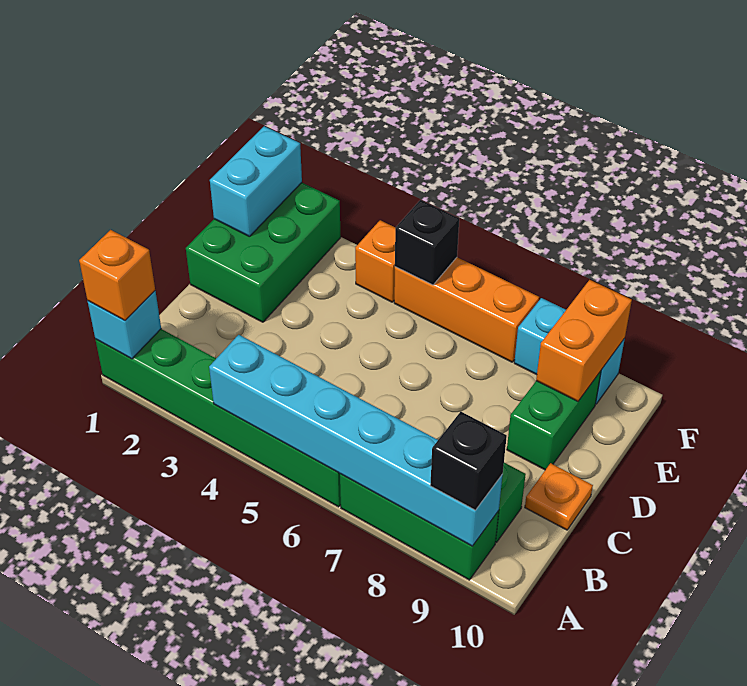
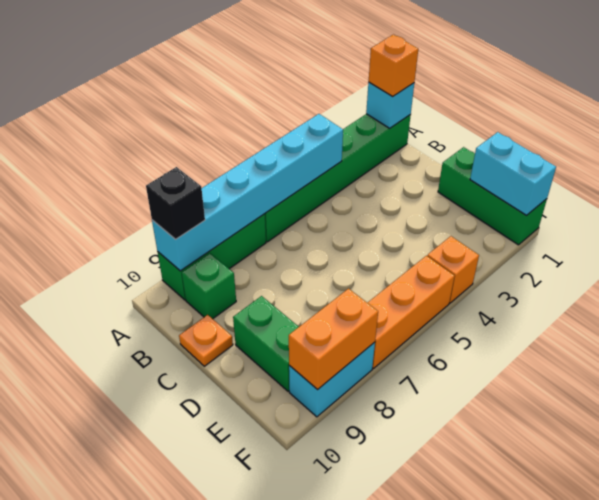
green brick D1:F2 level 1 -> green brick D1:F1 level 1
orange brick E9:F9 level 2 -> orange brick F8:F9 level 2
black brick F5 level 2 -> none

